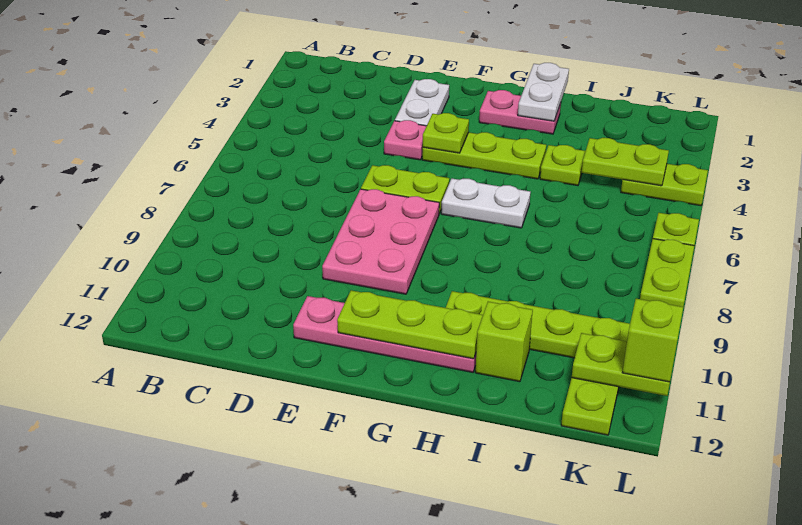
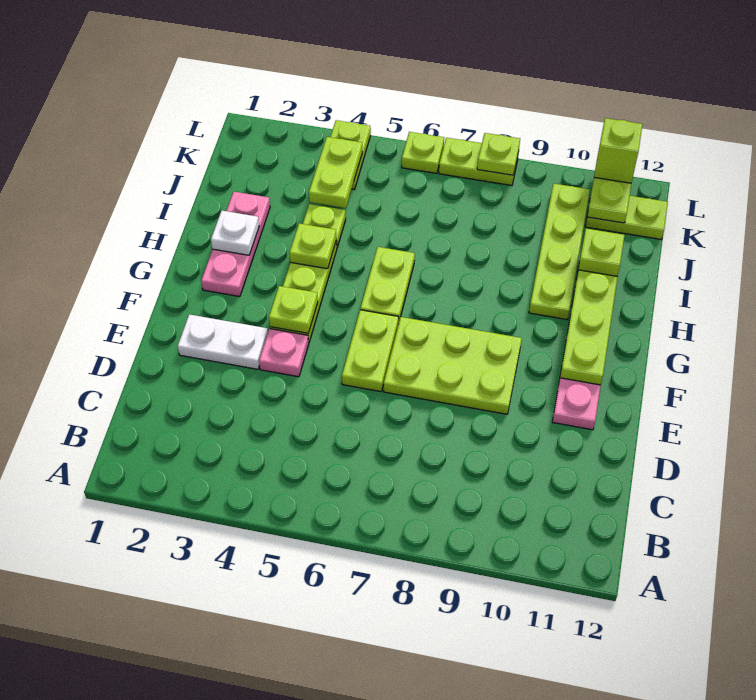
pink plate E7:F9 level 1 -> lime plate E7:F9 level 1
pink plate G2:H2 level 1 -> pink plate G2:I2 level 1
white plate G6:H6 level 1 -> lime plate G6:H6 level 1
white plate H1:H2 level 2 -> white plate H2 level 2
none -> lime plate H4 level 2
none -> lime plate L8 level 2

